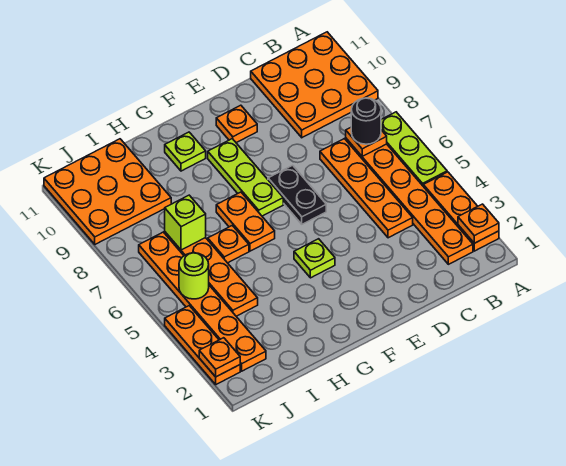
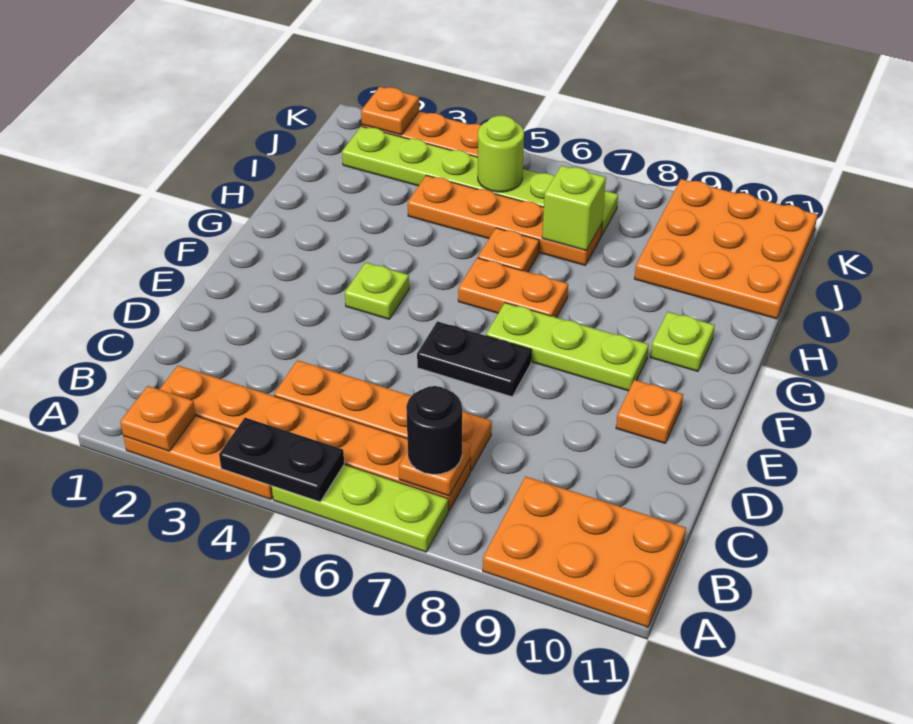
none -> black plate A4:A5 level 2
orange plate A9:C11 level 1 -> orange plate A9:B11 level 1
orange plate J2:J7 level 1 -> lime plate J2:J7 level 1

